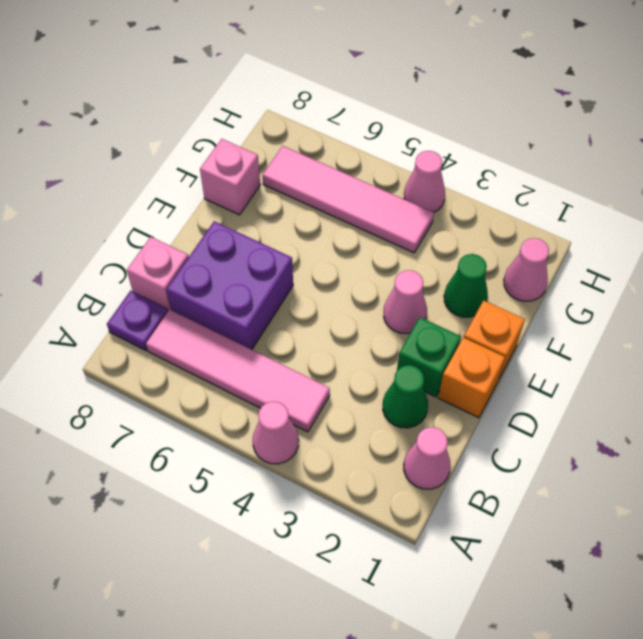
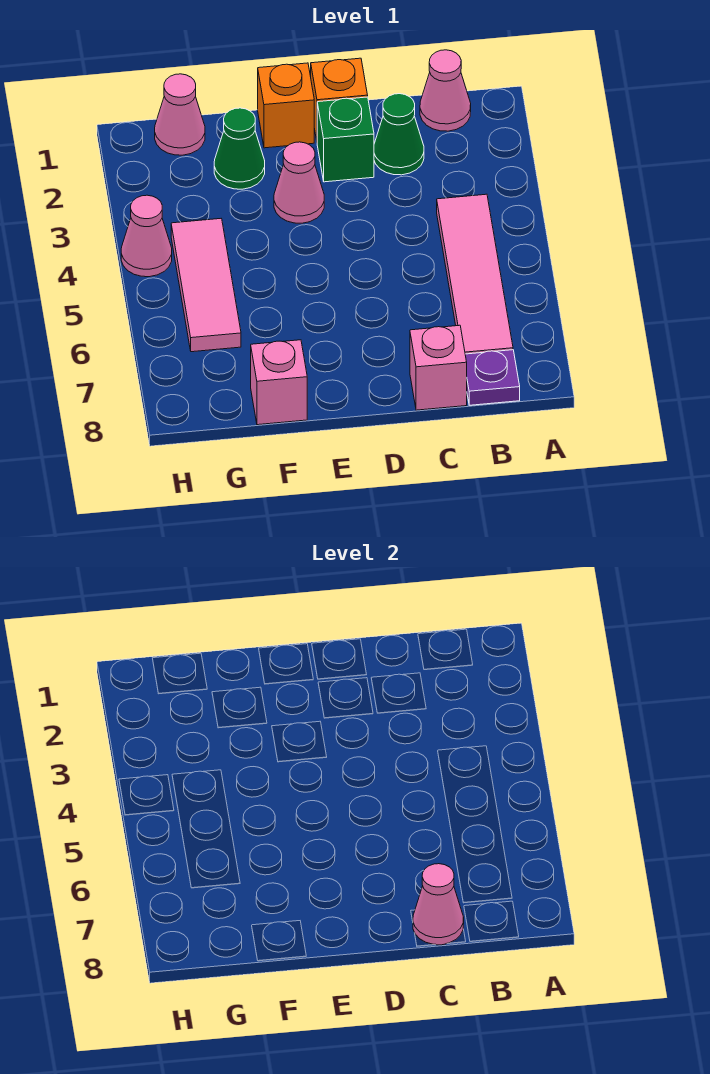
pink cone A4 level 1 -> pink cone C8 level 2
purple brick C6:D7 level 1 -> none
pink tile G4:G7 level 1 -> pink tile G4:G6 level 1

